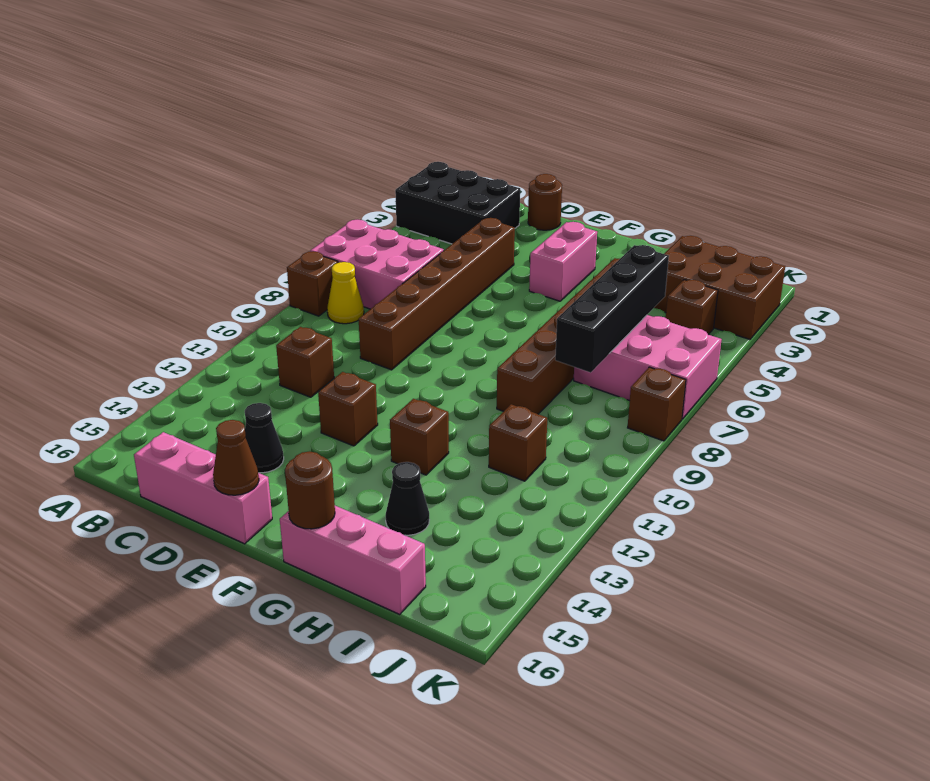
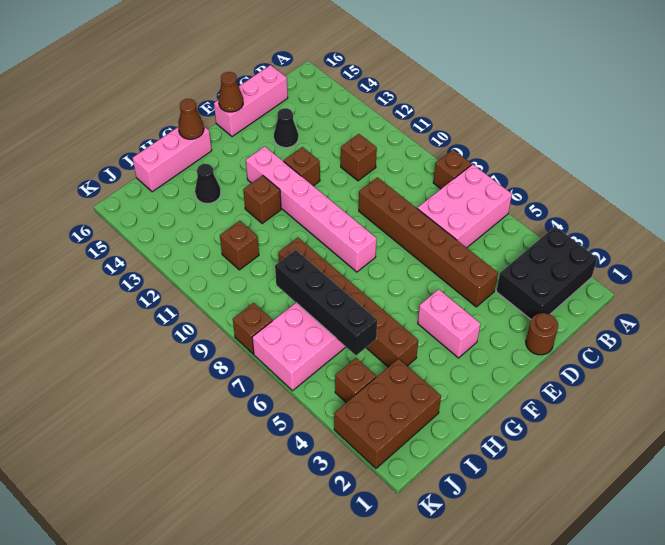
yellow cone B8 level 1 -> none
none -> pink brick F8:F13 level 1
brown round brick G16 level 2 -> brown cone G16 level 2

